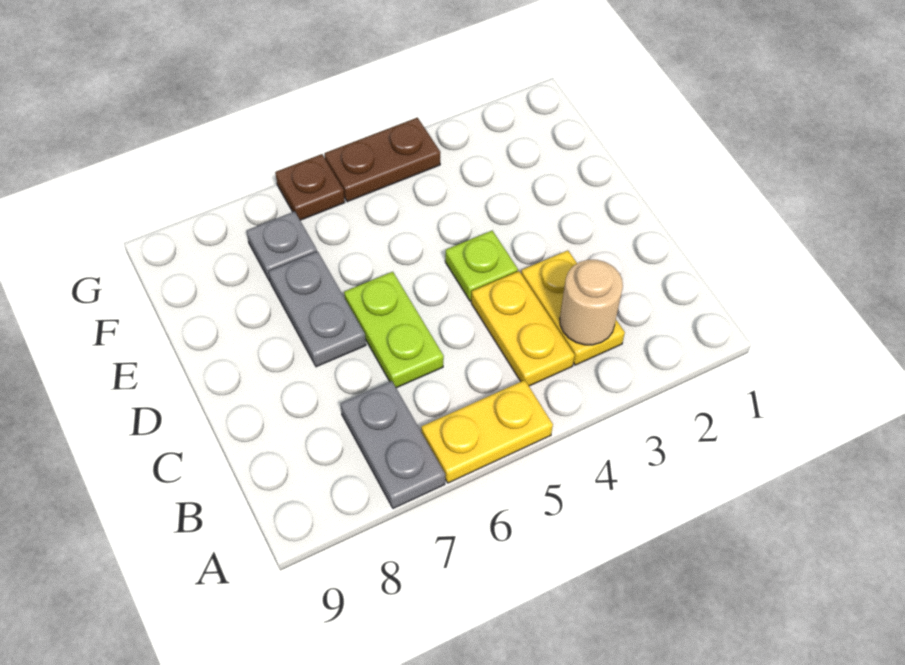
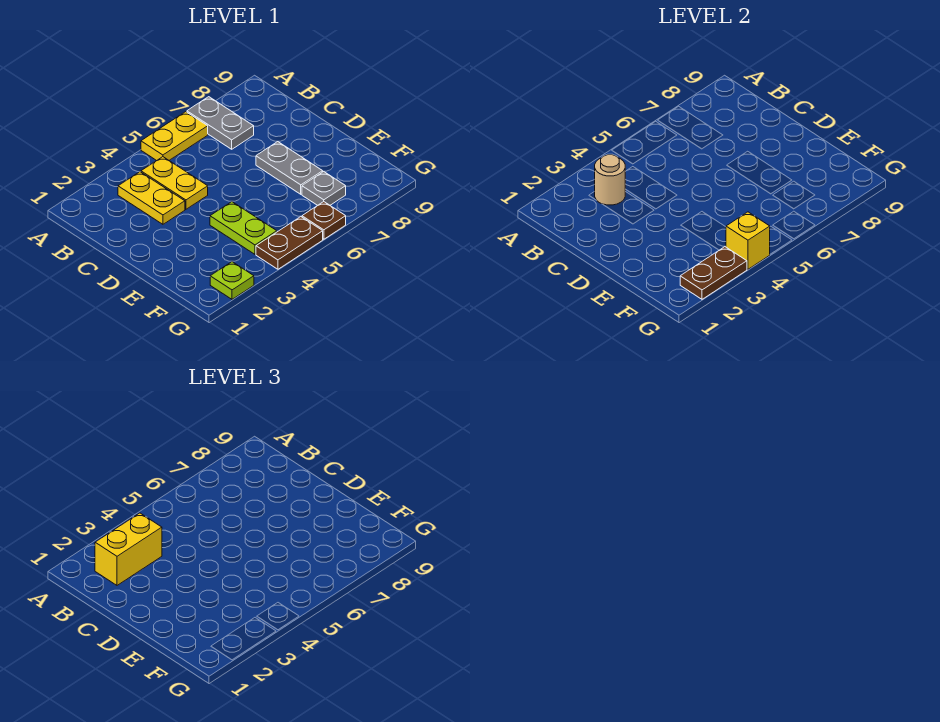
none -> yellow brick B2:B3 level 3
lime plate C6:D6 level 1 -> lime plate E4:F4 level 1
lime plate D4 level 1 -> lime plate G2 level 1
none -> brown plate G2:G3 level 2
none -> yellow brick G4 level 2

